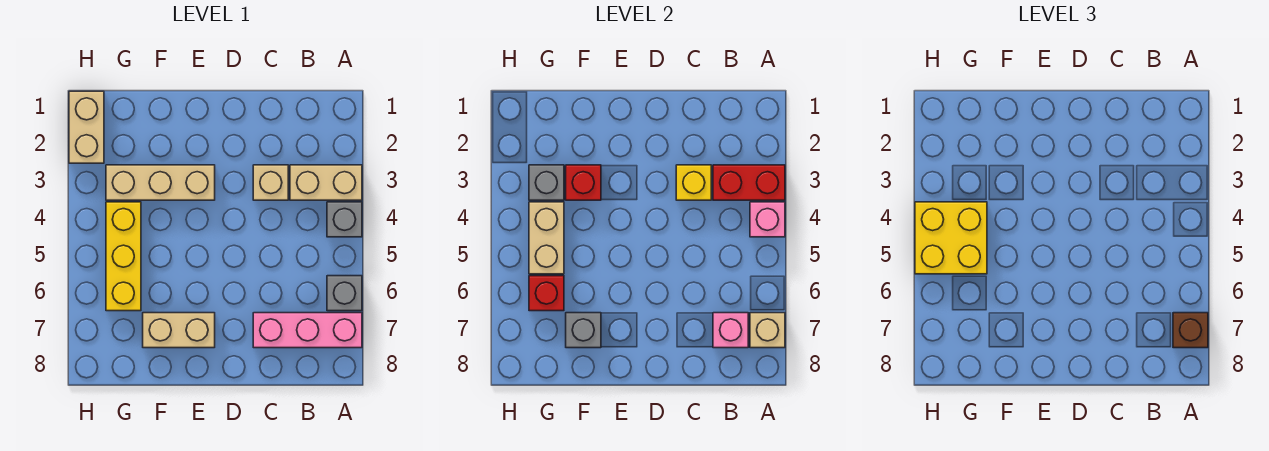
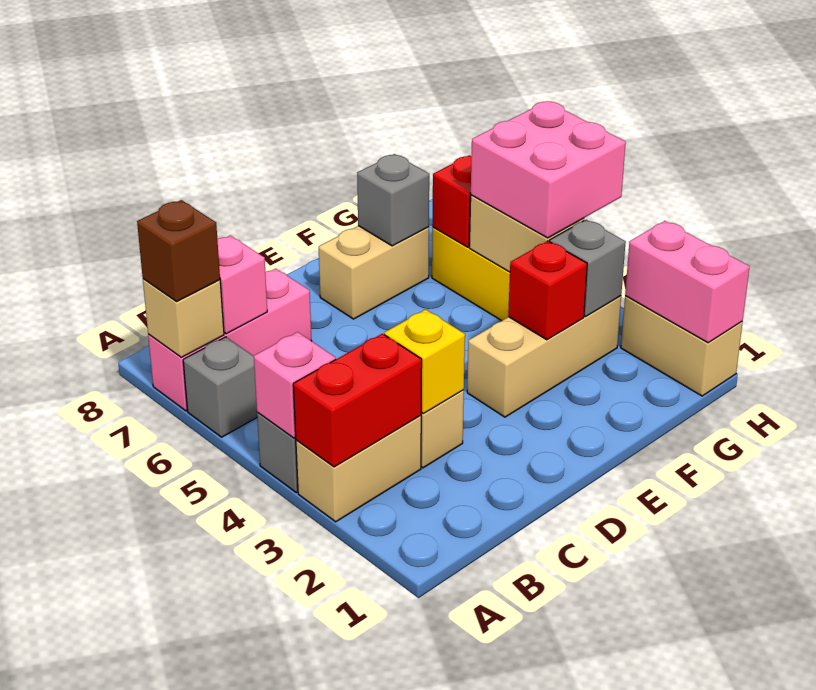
yellow brick G4:H5 level 3 -> pink brick G4:H5 level 3
none -> pink brick H1:H2 level 2

